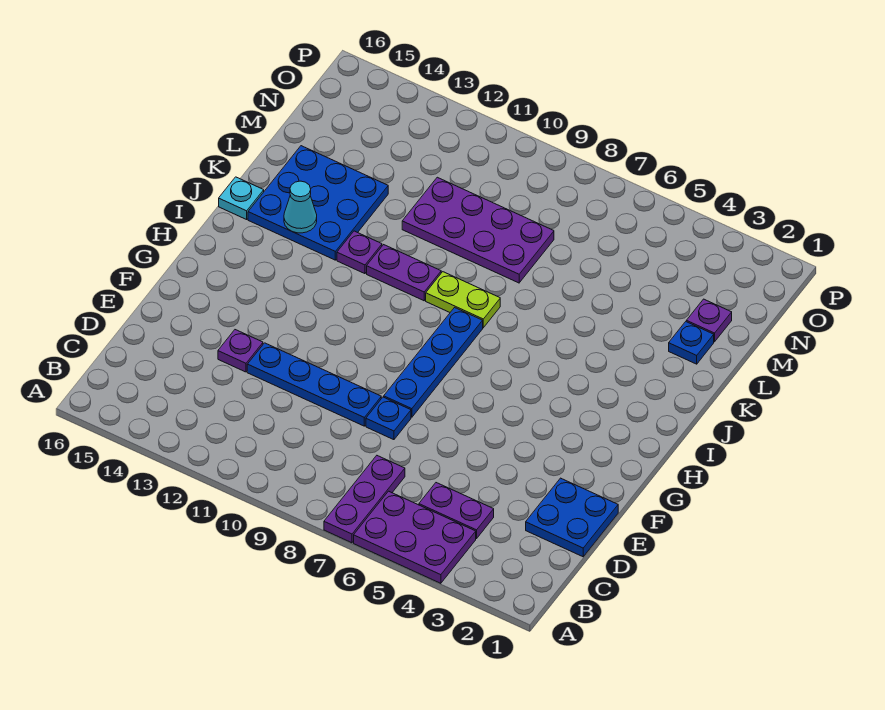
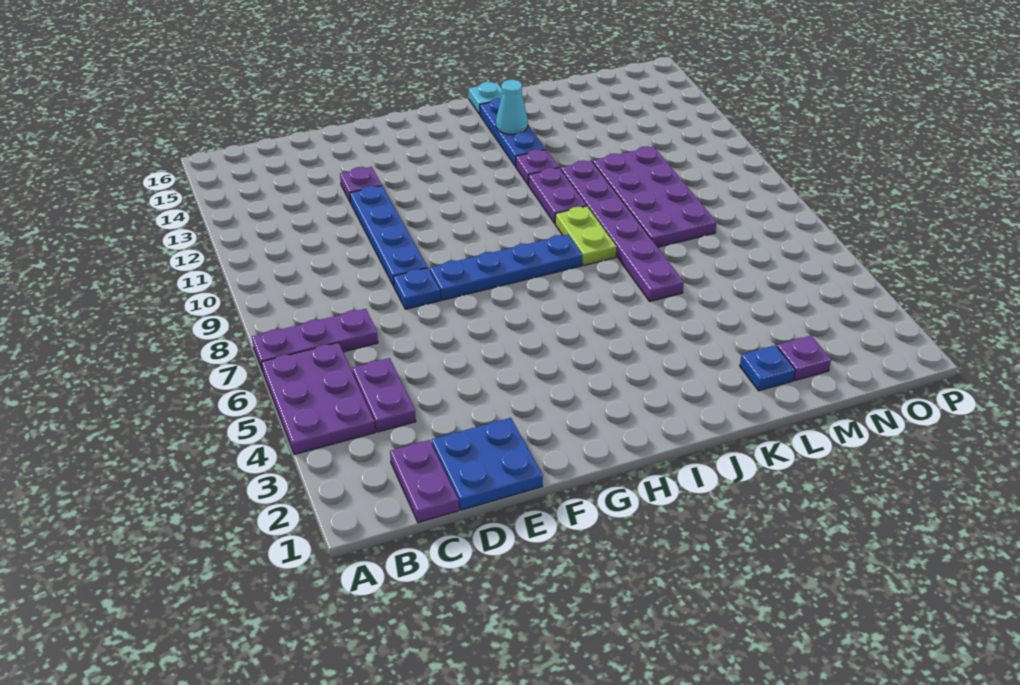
none -> purple plate C1:C2 level 1
blue plate J13:L15 level 1 -> blue plate J13:J15 level 1
none -> purple plate K6:K11 level 1

